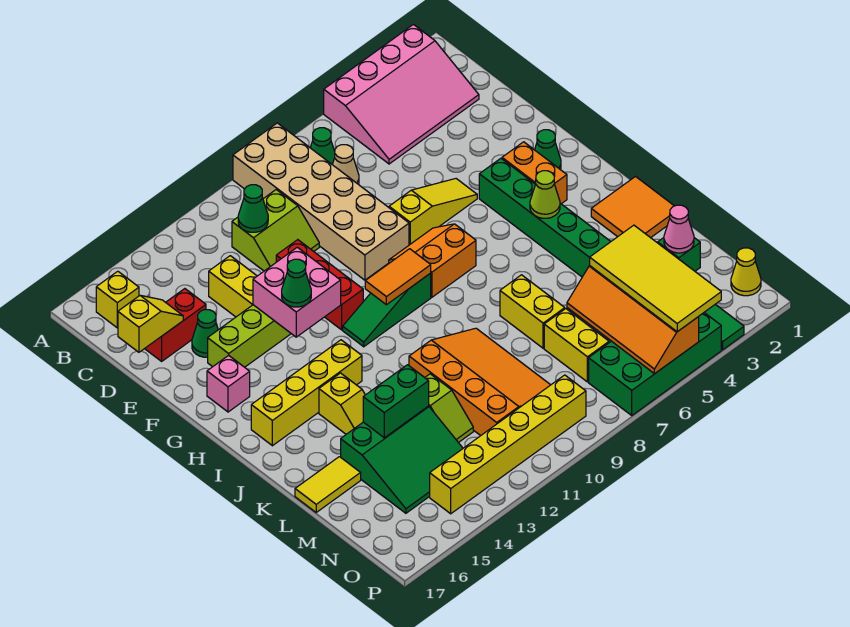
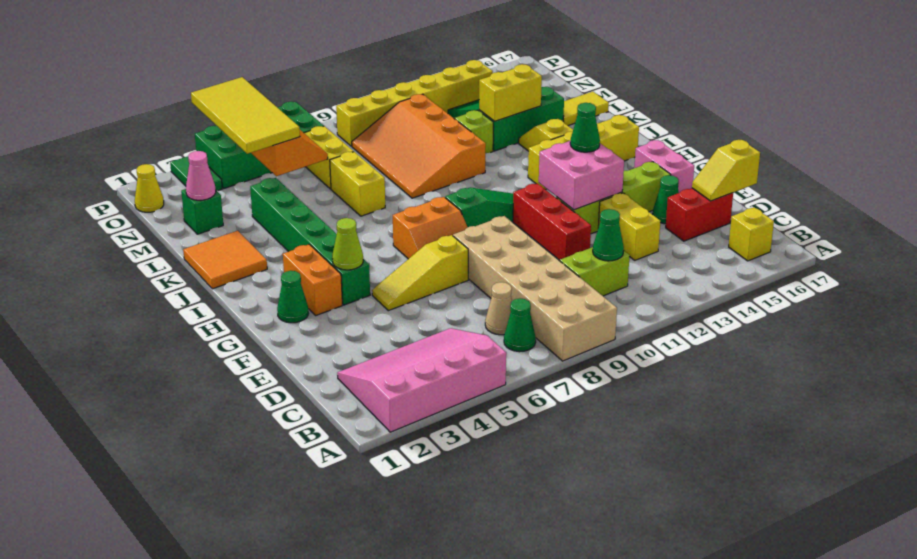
pink brick G16 level 1 -> pink brick F16:G16 level 1
orange tile H9:H10 level 2 -> none
lime cone I4 level 2 -> lime cone G4 level 2
green brick L13:L14 level 2 -> yellow brick L13:L14 level 2

